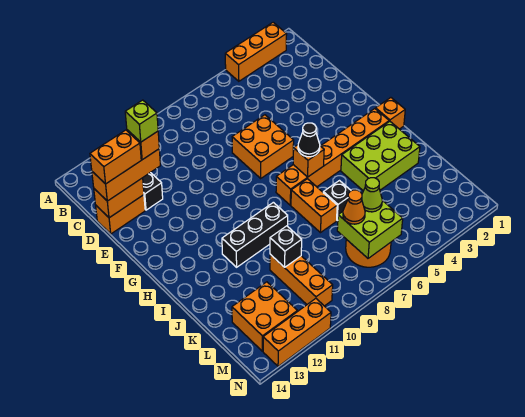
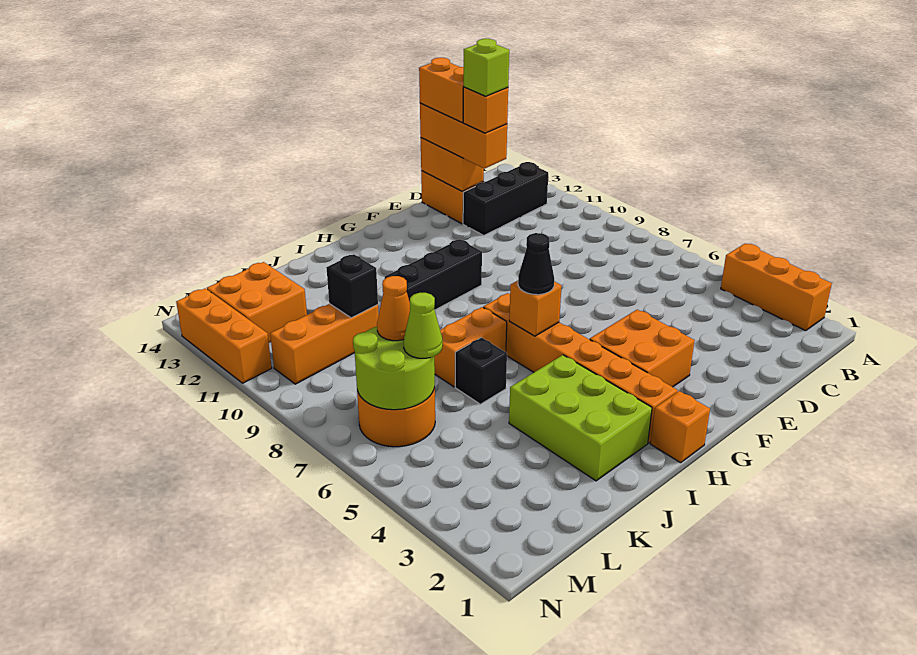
orange brick E6:F7 level 1 -> orange brick F3:G4 level 1
black brick I9:I11 level 1 -> black brick G10:I10 level 1
lime brick L6:M7 level 2 -> lime round brick L6:M7 level 2

